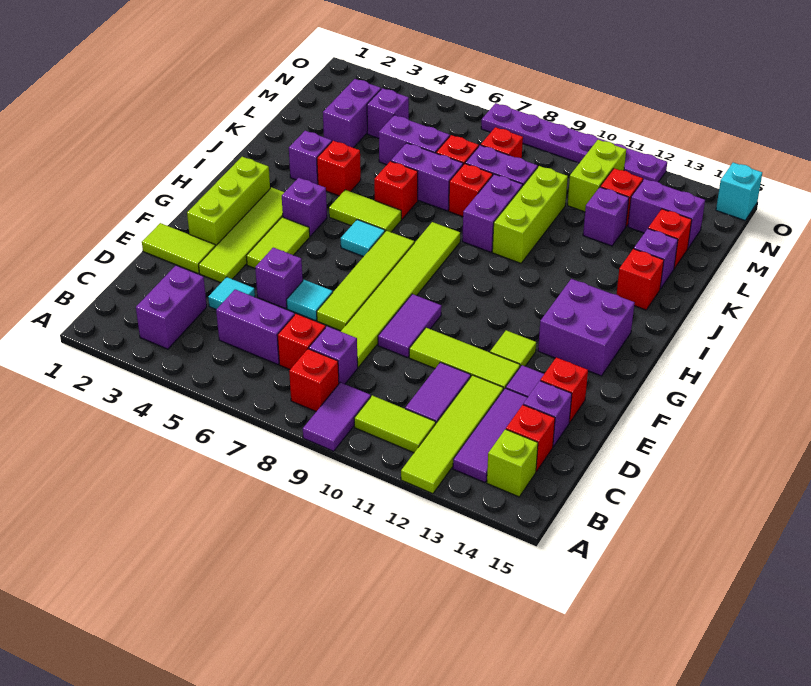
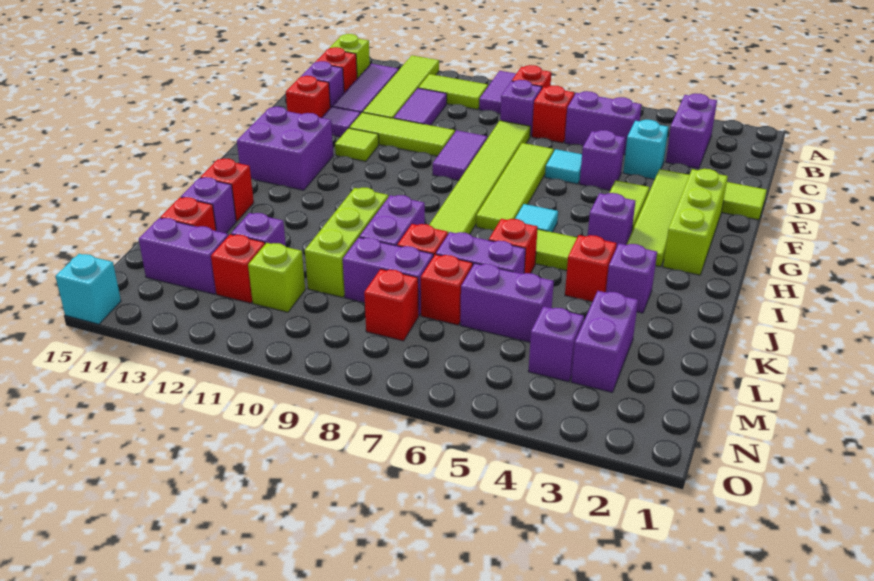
cyan tile D4 level 1 -> cyan brick D4 level 1
lime brick M11:N11 level 1 -> lime brick M11 level 1
purple plate O7:O12 level 1 -> none

